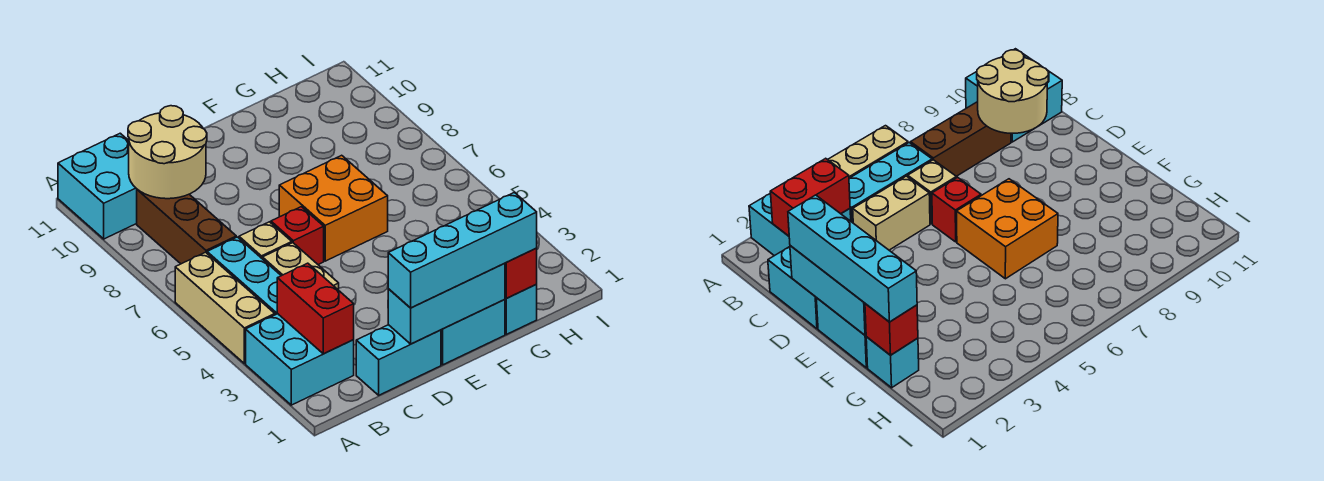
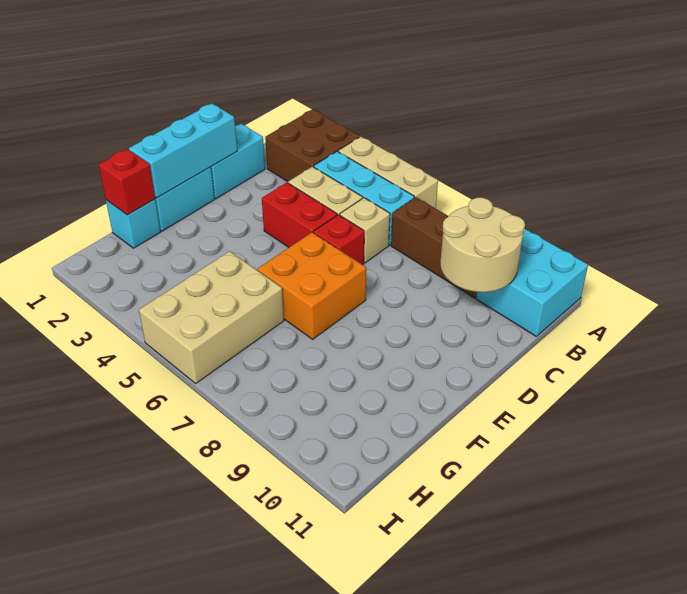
cyan brick A2:B3 level 1 -> brown brick A2:B3 level 1
red brick B2:B3 level 2 -> red brick D4:D5 level 1
cyan brick D1:G1 level 3 -> none
none -> tan brick G5:I6 level 1

